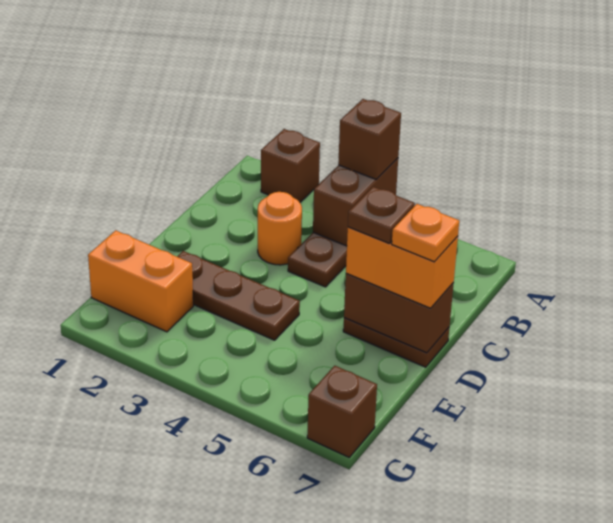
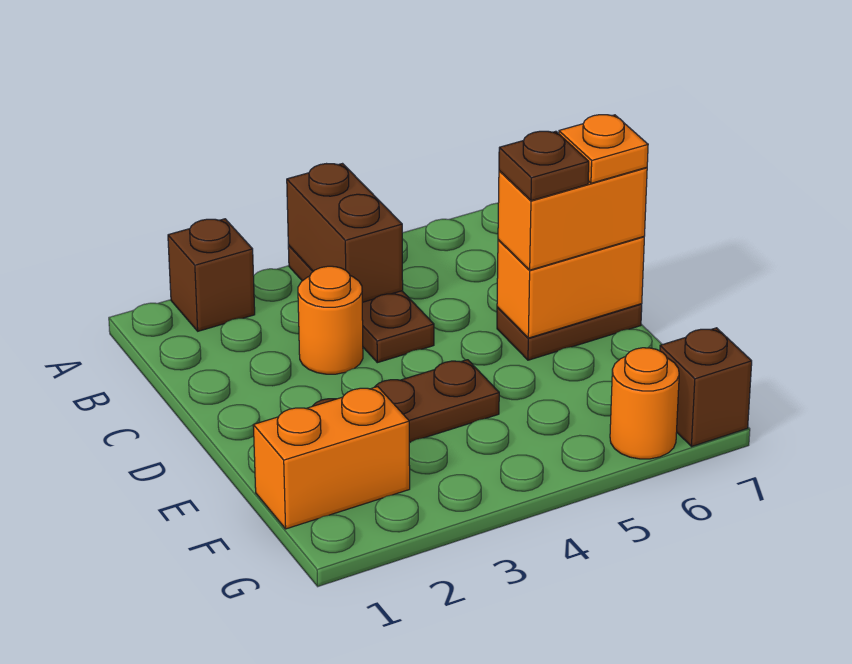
brown brick A4 level 3 -> none
brown brick D6:D7 level 2 -> orange brick D6:D7 level 2
none -> orange round brick G6 level 1

